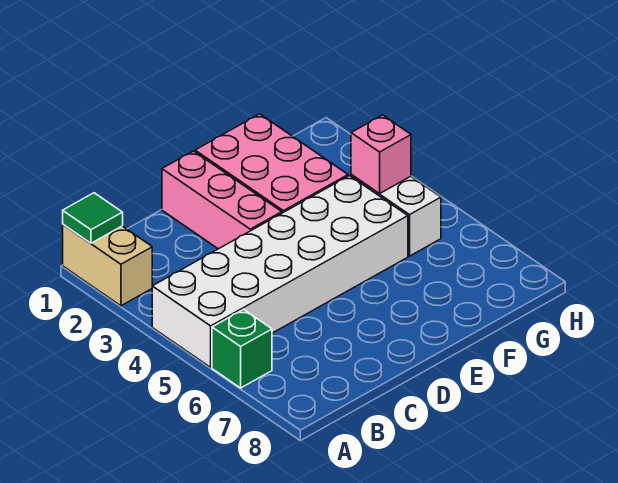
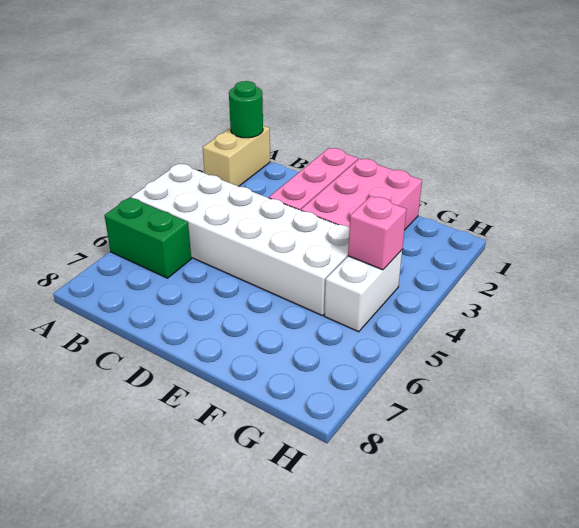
green tile A1 level 2 -> green round brick A1 level 2
green brick A6 level 1 -> green brick A6:B6 level 1

